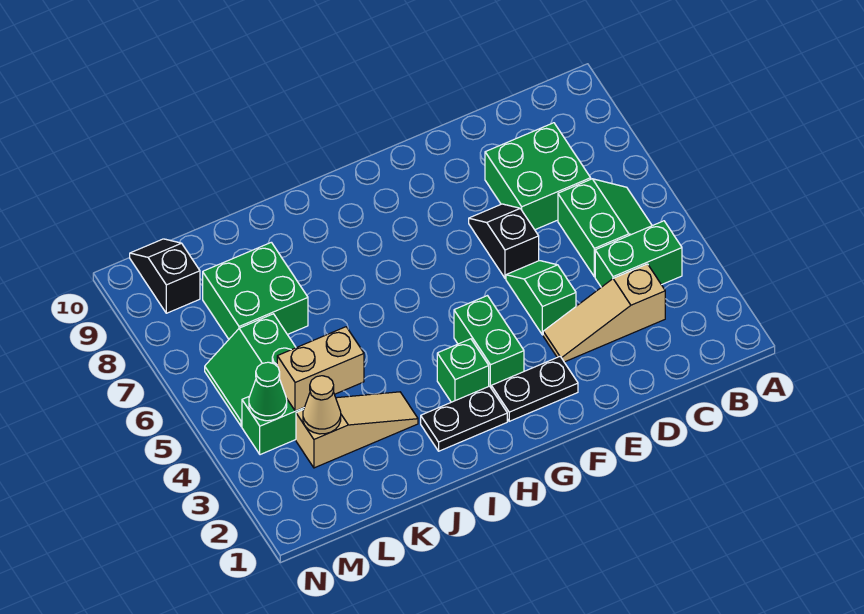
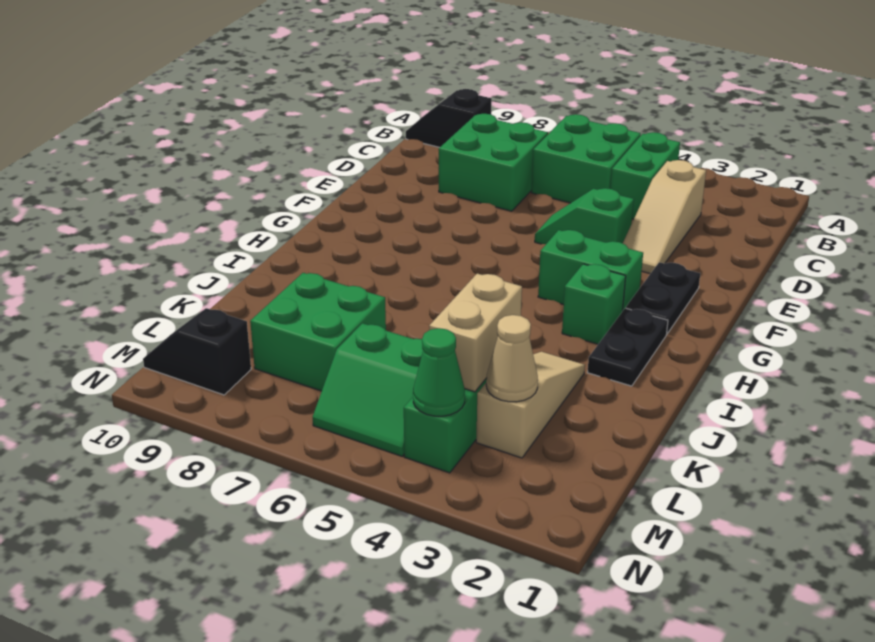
green slope B5:C6 level 1 top C -> green brick B5:C6 level 1
black slope E6:E7 level 1 top 6 -> black slope B9:B10 level 1 top 9

